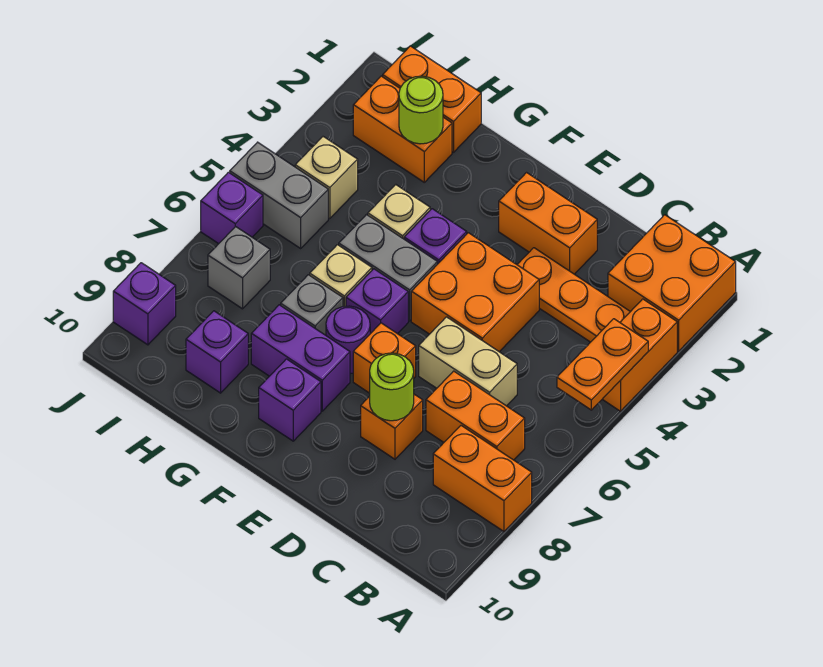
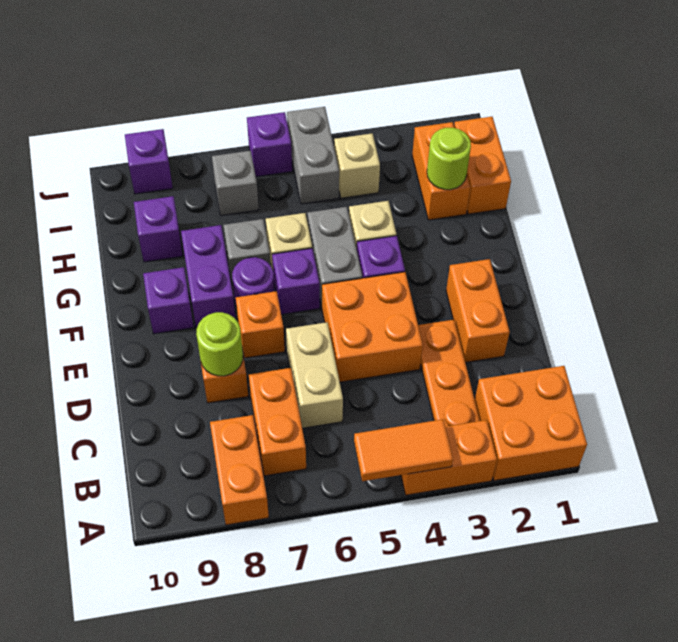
orange plate A4:A5 level 2 -> orange tile A4:A5 level 2

